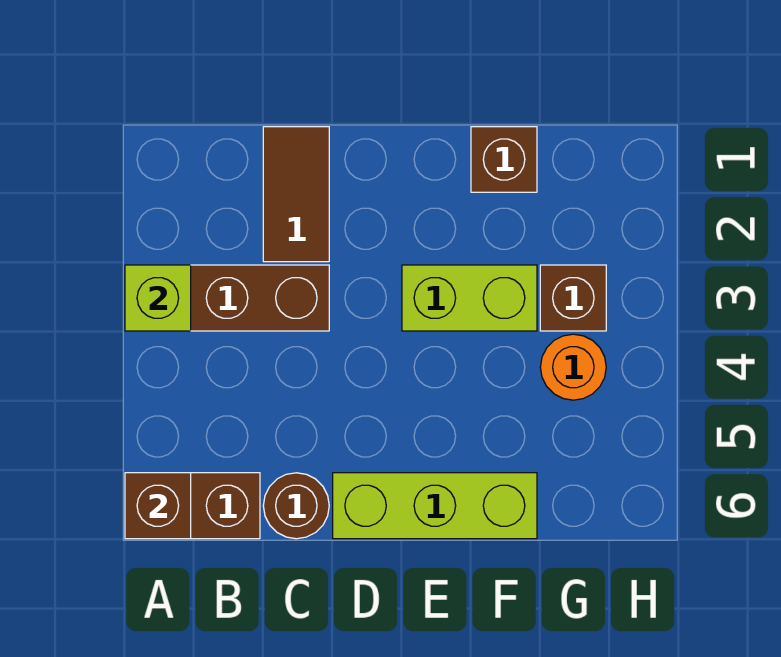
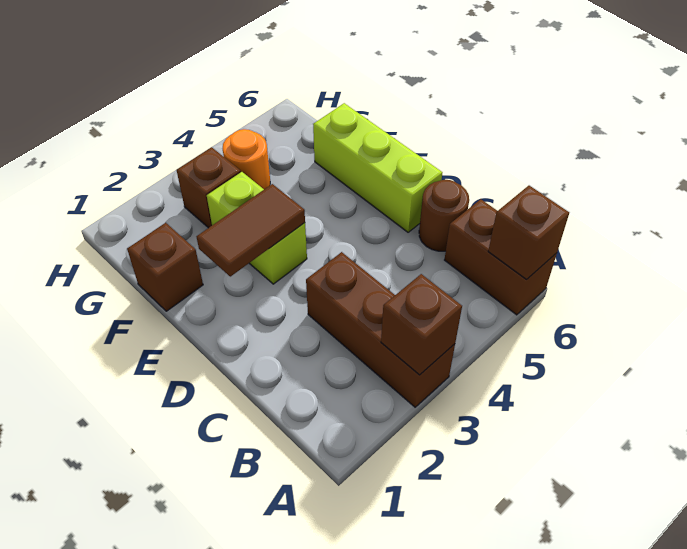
lime brick A3 level 2 -> brown brick A3 level 2
brown tile C1:C2 level 1 -> brown tile E2:E3 level 2

